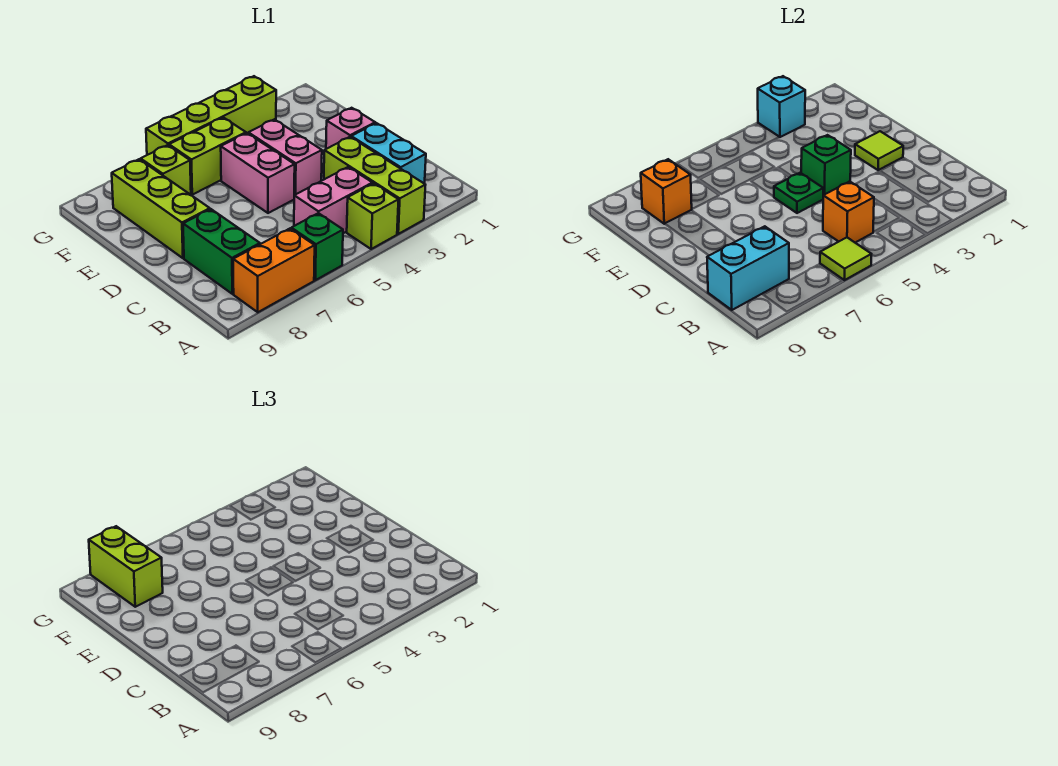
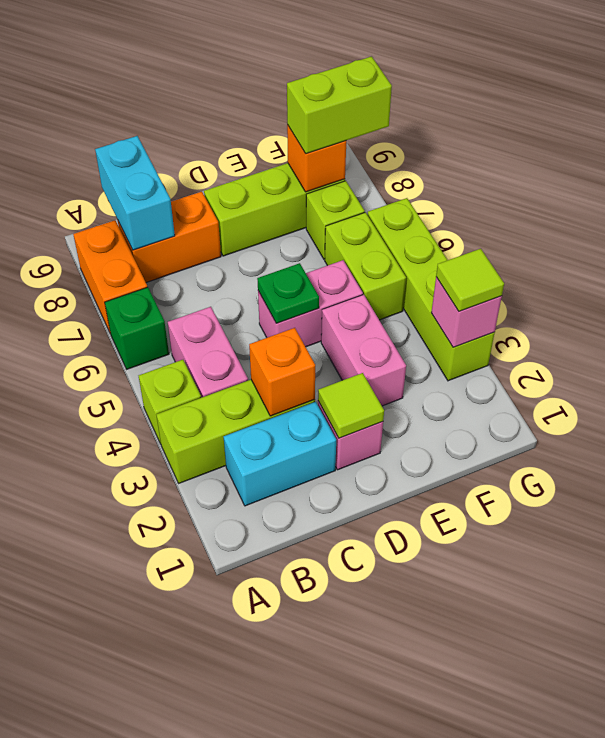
lime tile A6 level 2 -> lime tile G3 level 3
orange brick B5 level 2 -> orange brick C3 level 2
green brick B8:C8 level 1 -> orange brick B8:C8 level 1
pink brick D4:E4 level 1 -> pink brick E3:E4 level 1
green brick D4 level 2 -> none
cyan brick G3 level 2 -> pink brick G3 level 2

